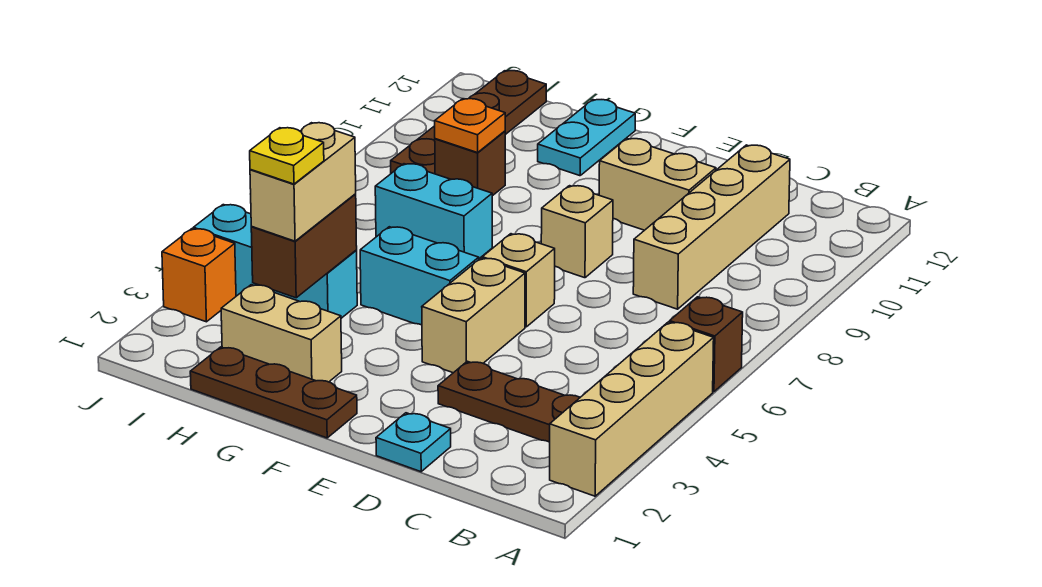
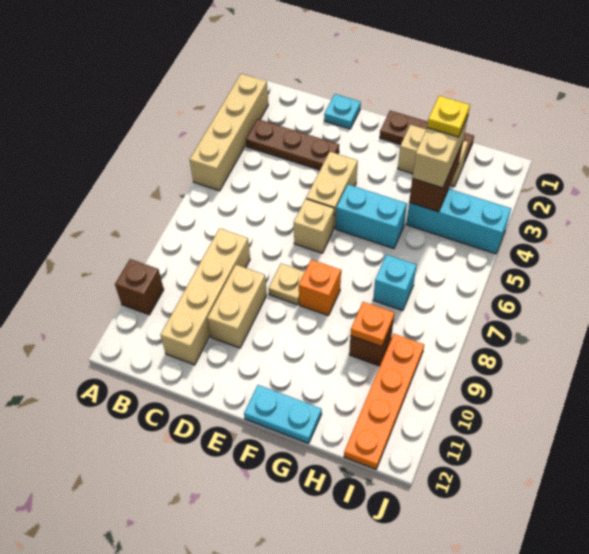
brown brick A6 level 1 -> brown brick A10 level 1
tan brick D10:E10 level 1 -> tan brick D9:D10 level 1
tan brick E8 level 1 -> tan plate E8 level 1
cyan brick G7:H7 level 1 -> cyan brick H7 level 1
cyan plate G11:G12 level 1 -> cyan plate F12:G12 level 1
brown plate I9:I12 level 1 -> orange plate I9:I12 level 1
orange brick J3 level 1 -> orange brick F8 level 1

